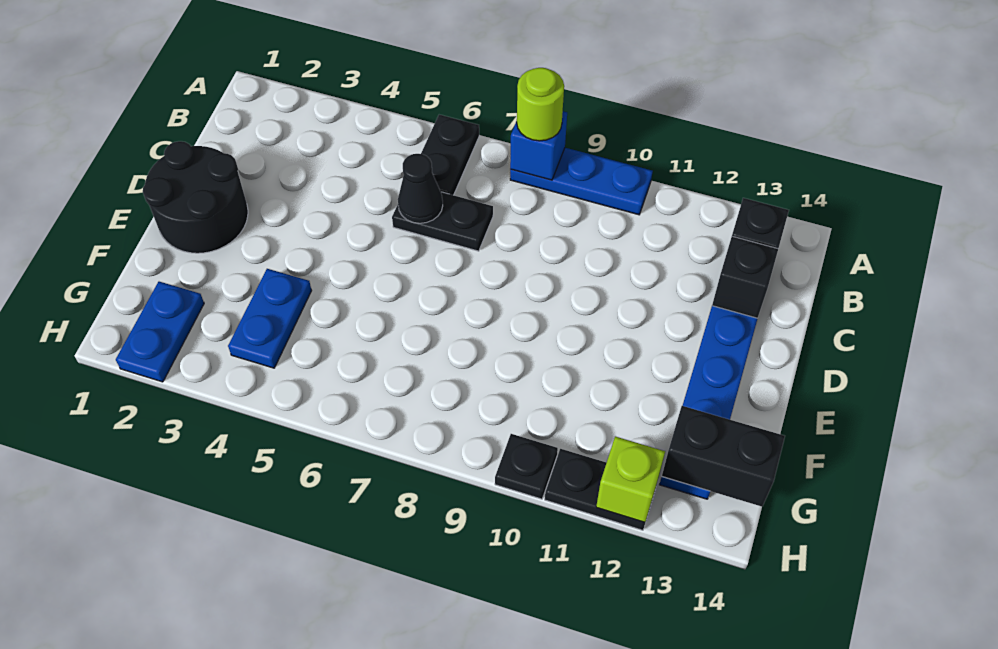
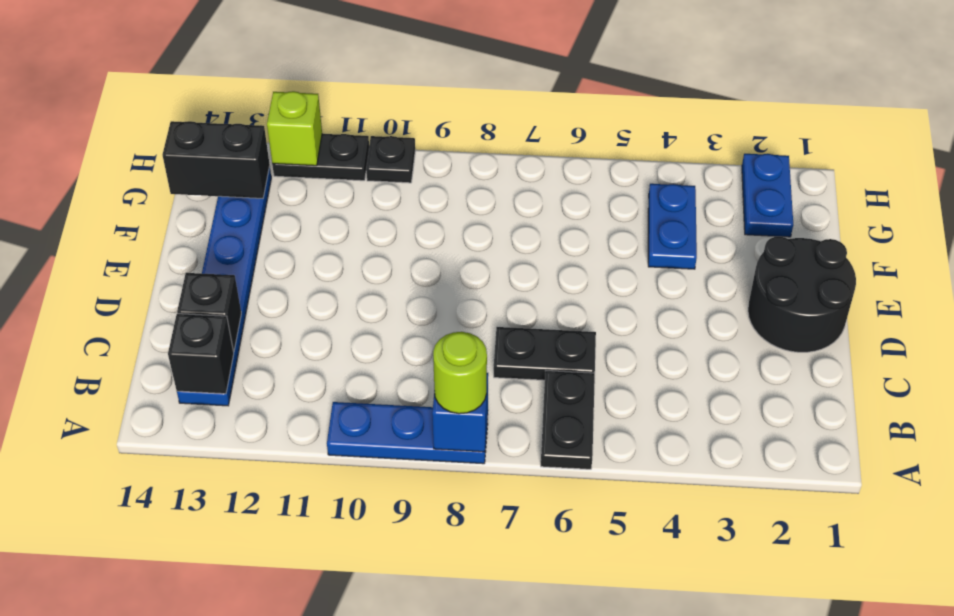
black cone C6 level 2 -> none

